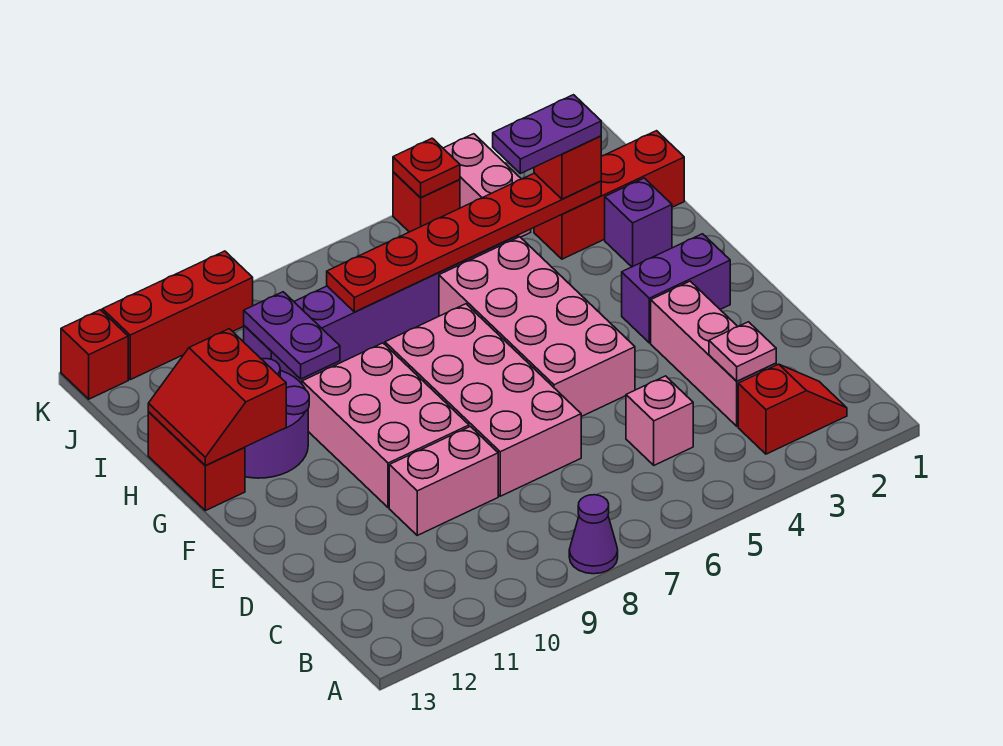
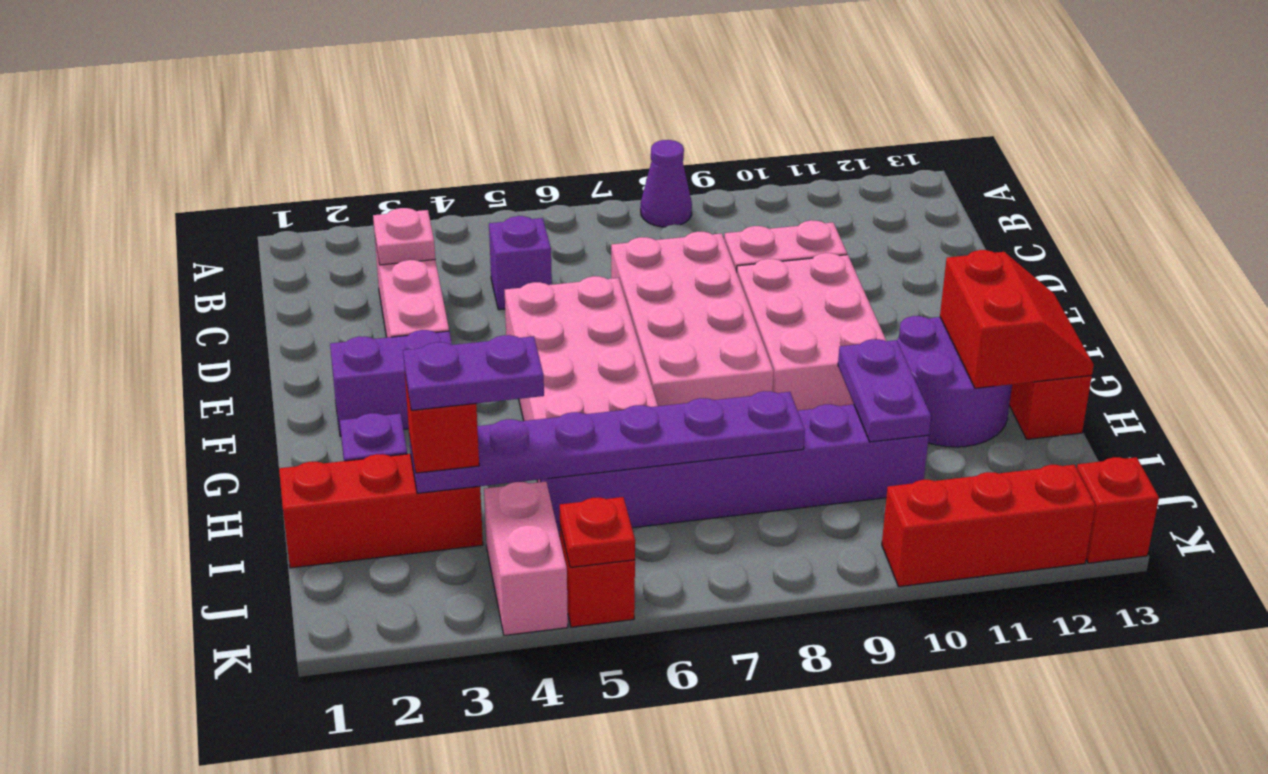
red slope B2:B3 level 1 top 3 -> none
pink brick C5 level 1 -> purple brick C5 level 1
red plate I3:I8 level 2 -> purple plate I3:I8 level 2

